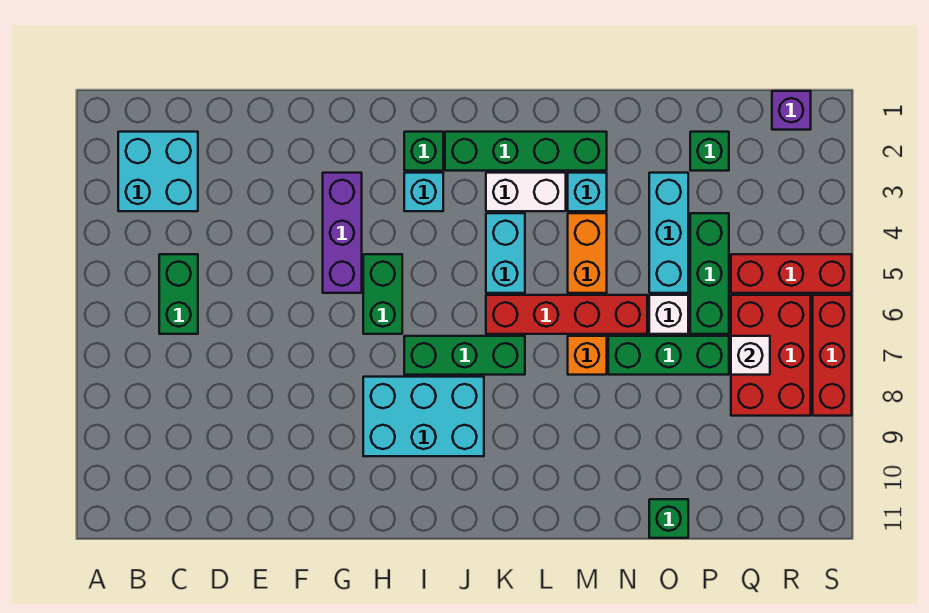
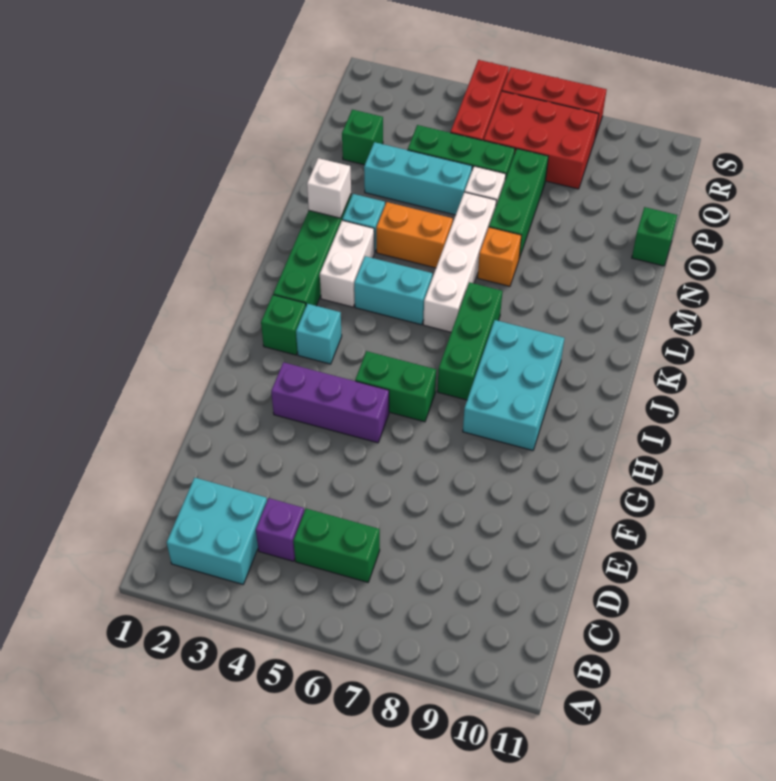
red brick K6:N6 level 1 -> white brick K6:N6 level 1
white brick Q7 level 2 -> white brick M2 level 2
purple brick R1 level 1 -> purple brick C4 level 1

